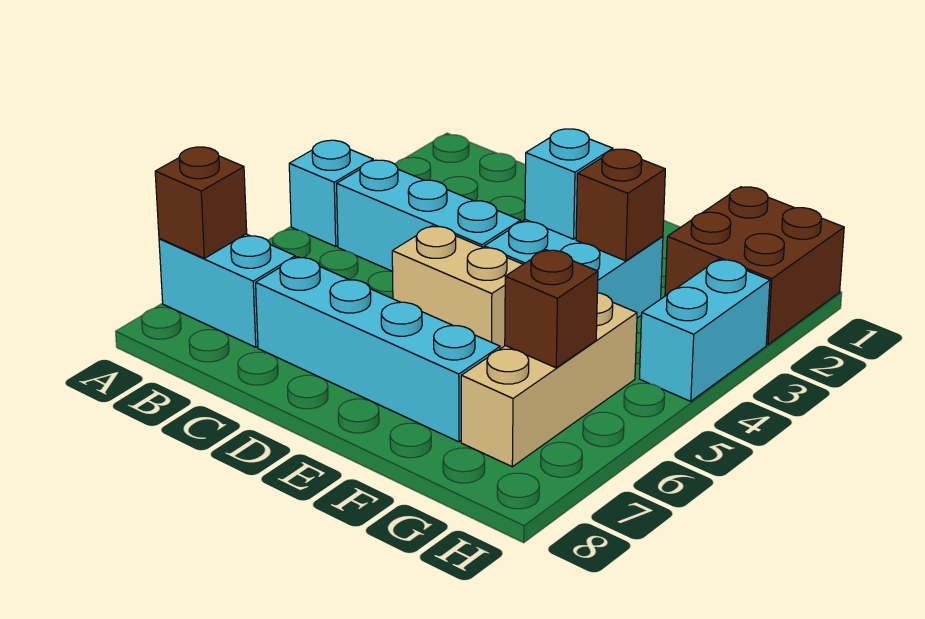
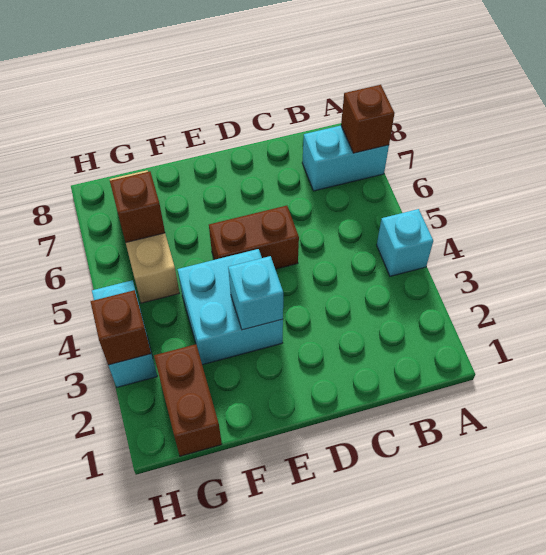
cyan brick B4:D4 level 1 -> none
cyan brick C7:F7 level 1 -> none
tan brick D5:E5 level 1 -> brown brick D5:E5 level 1
brown brick F3 level 2 -> brown brick H3 level 2
brown brick G1:H2 level 1 -> brown brick G1:G2 level 1

